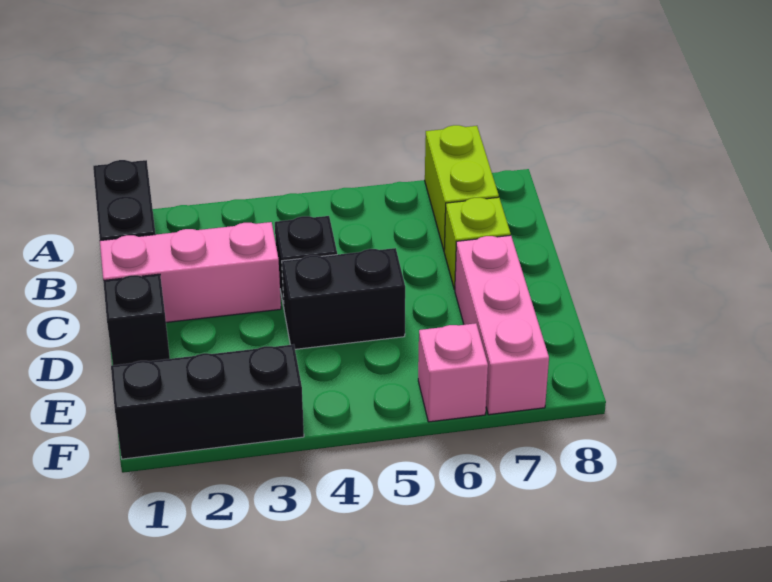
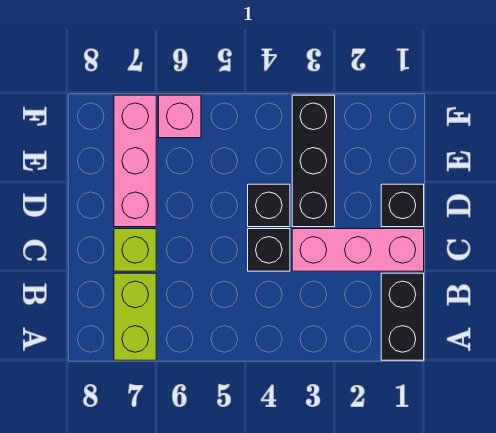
black brick D4:D5 level 1 -> black brick D4 level 1
black brick F1:F3 level 1 -> black brick D3:F3 level 1

